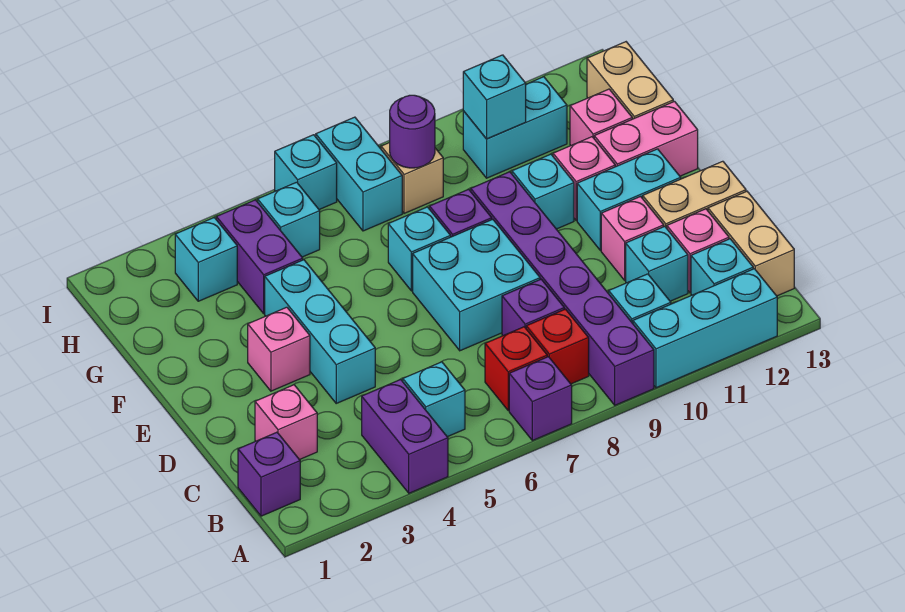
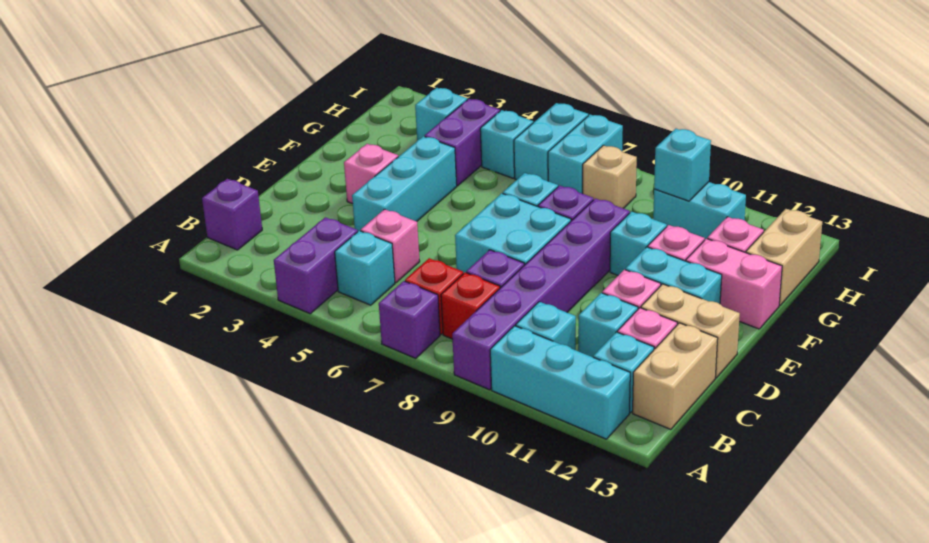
pink brick C2 level 1 -> pink brick C5 level 1
purple round brick H8 level 2 -> none
cyan brick I6 level 1 -> cyan brick H6:I6 level 1

